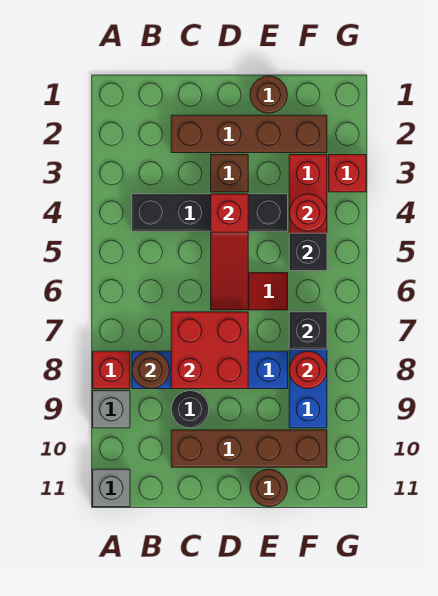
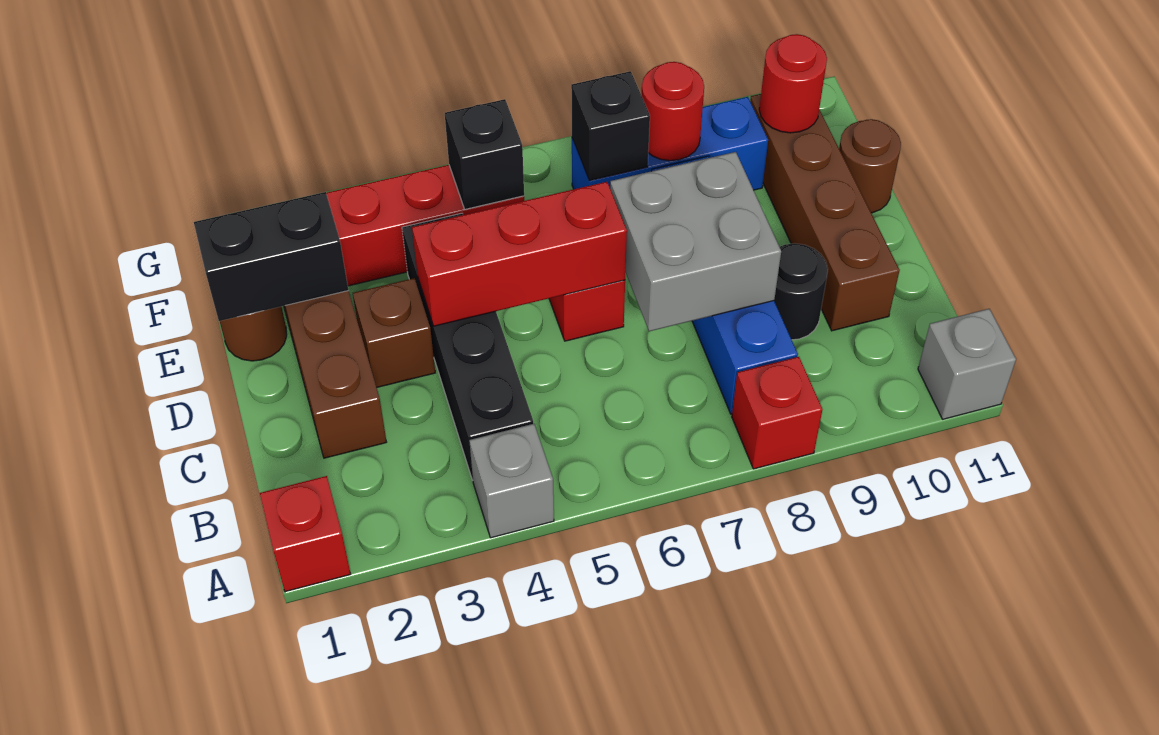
grey brick A9 level 1 -> grey brick A4 level 1
brown round brick B8 level 2 -> none
red brick C7:D8 level 2 -> grey brick C7:D8 level 2
red slope D4:D6 level 2 top 4 -> red brick D4:D6 level 2
none -> black brick E1:E2 level 2
red round brick F4 level 2 -> red round brick F10 level 2
red brick G3 level 1 -> red brick A1 level 1

